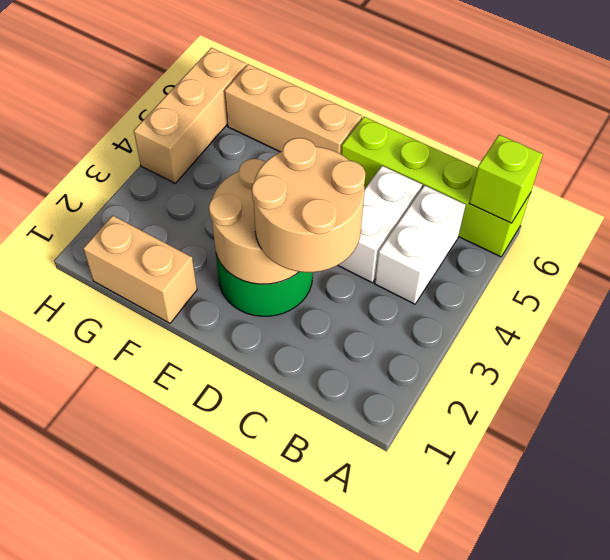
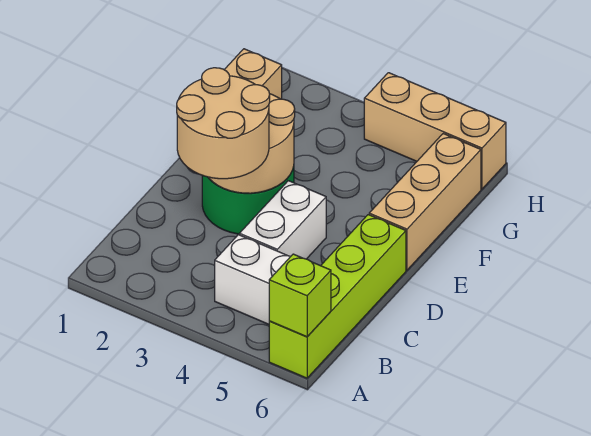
white brick C4:C5 level 1 -> white brick C4:D4 level 1

